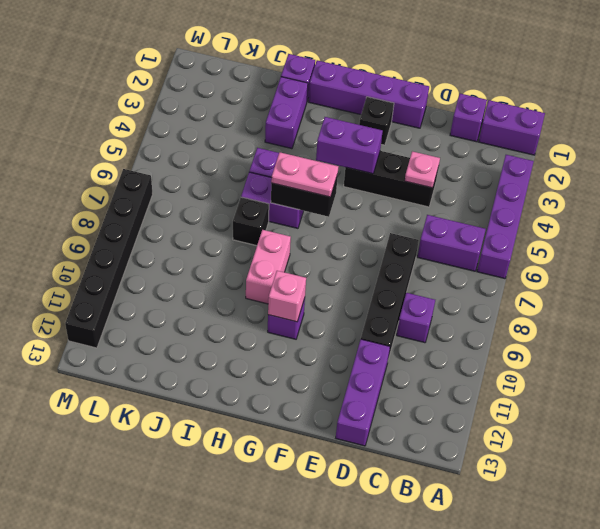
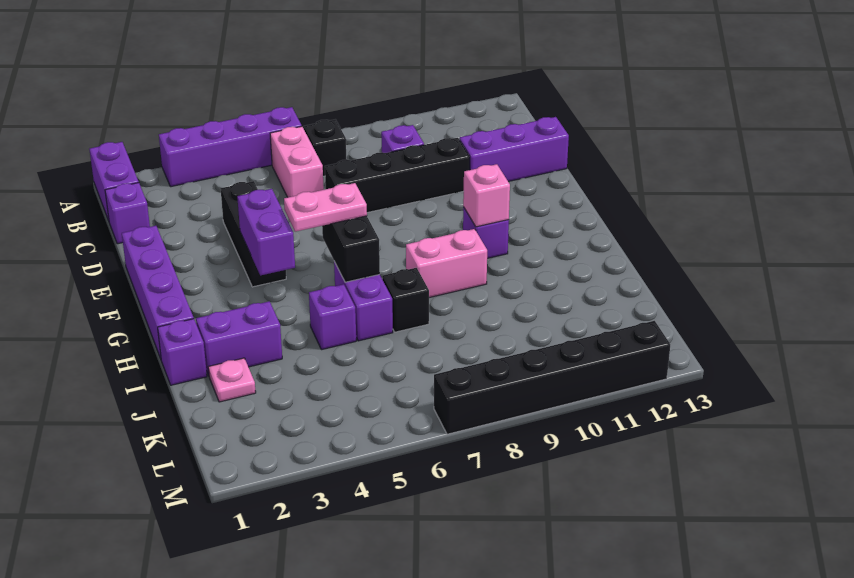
purple brick B6:C6 level 1 -> pink brick B6:C6 level 1
pink plate D4 level 2 -> pink plate J2 level 1
black brick F2 level 1 -> black brick B7 level 1
pink plate G6:H6 level 3 -> pink plate G5:G6 level 3

